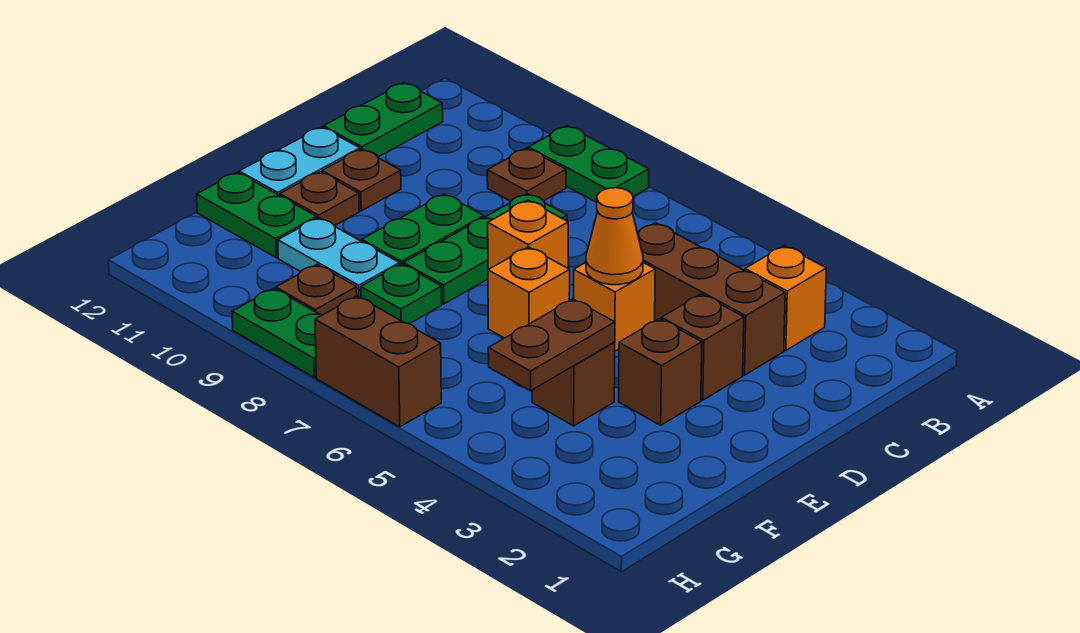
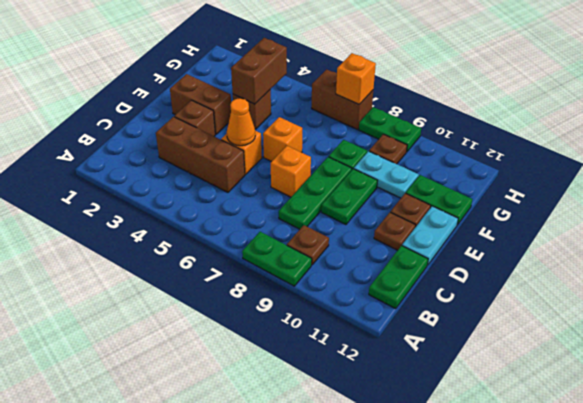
orange brick B3 level 1 -> orange brick H7 level 2
brown brick E3 level 1 -> brown brick E2:E3 level 1
brown plate F4:G4 level 2 -> brown brick F4:G4 level 2

